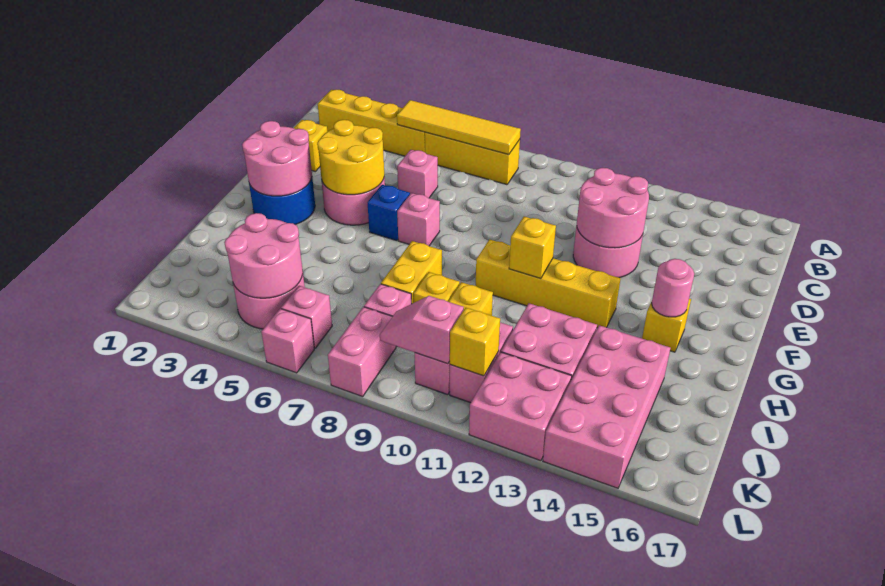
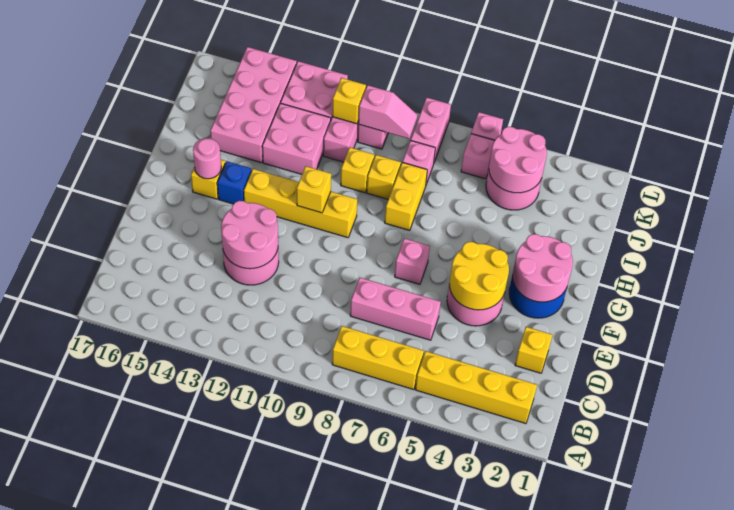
yellow tile B5:B8 level 2 -> none
pink brick D6 level 1 -> pink brick D6:D8 level 1
blue brick F6 level 1 -> blue brick G14 level 1

